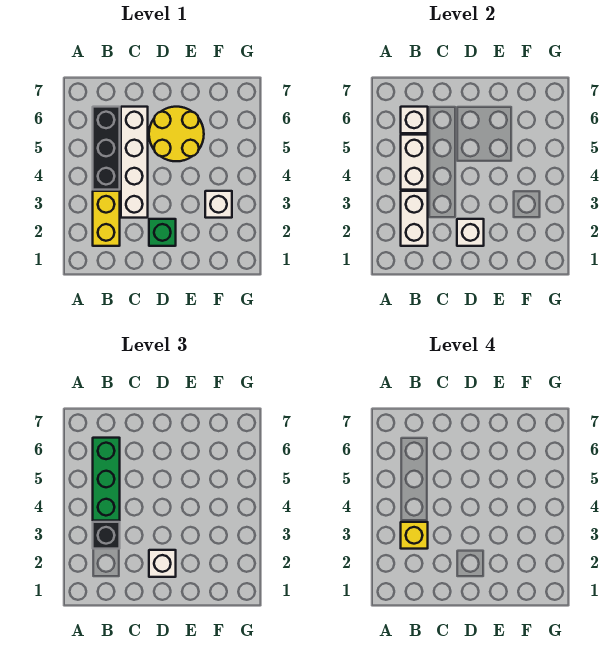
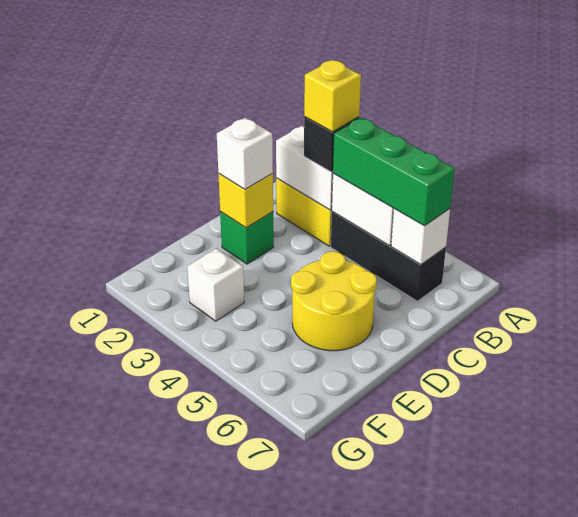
white brick C3:C6 level 1 -> none
white brick D2 level 2 -> yellow brick D2 level 2

